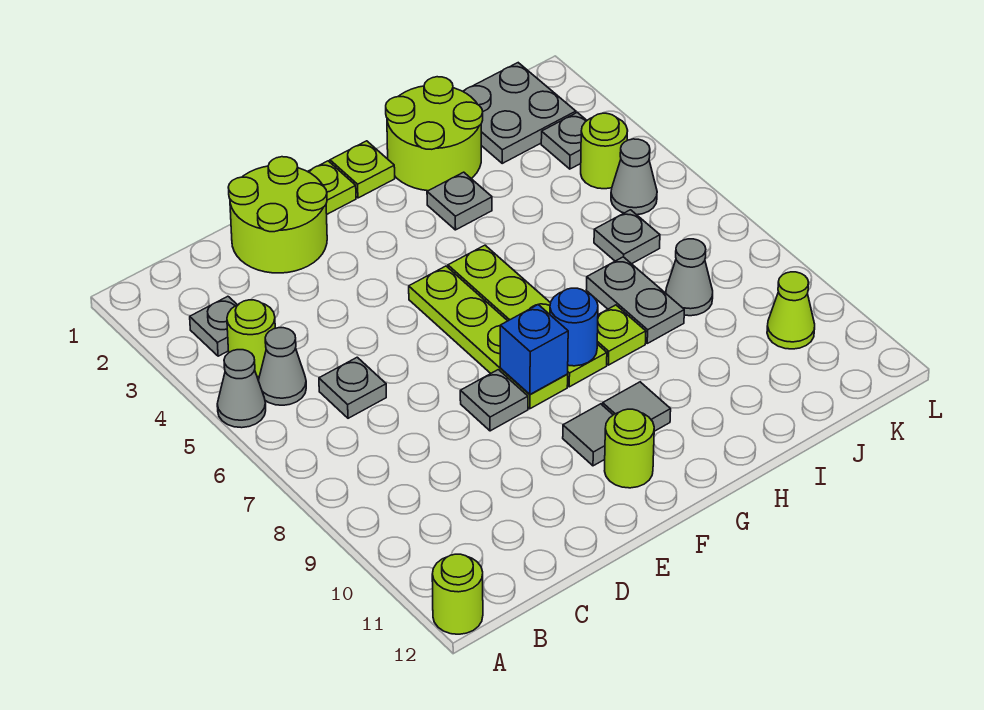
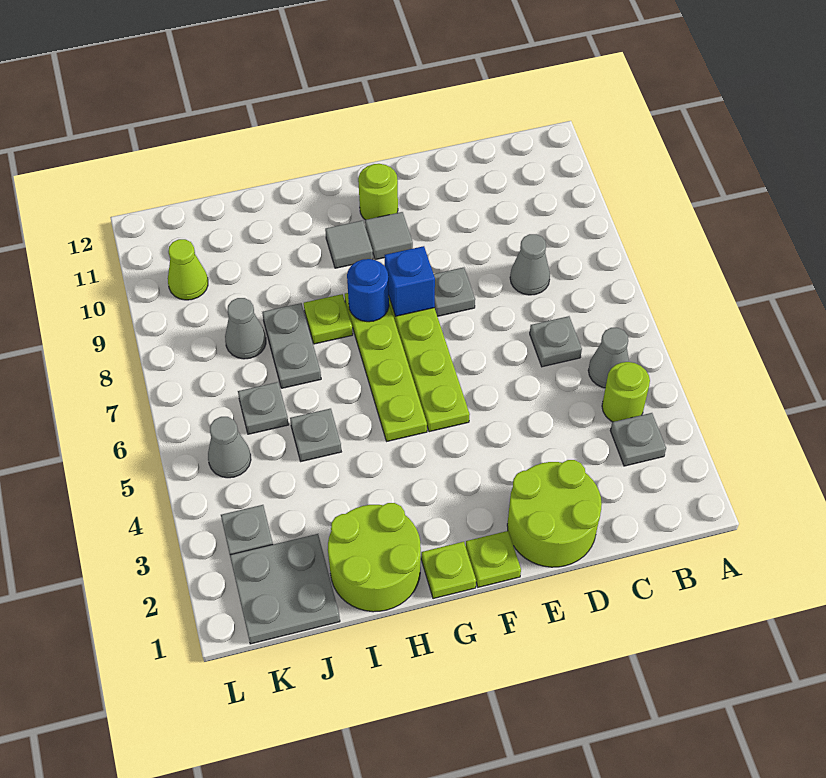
grey cone A5 level 1 -> grey cone C8 level 1
lime round brick A12 level 1 -> none
grey plate H3 level 1 -> grey plate I5 level 1
lime round brick K4 level 1 -> none

